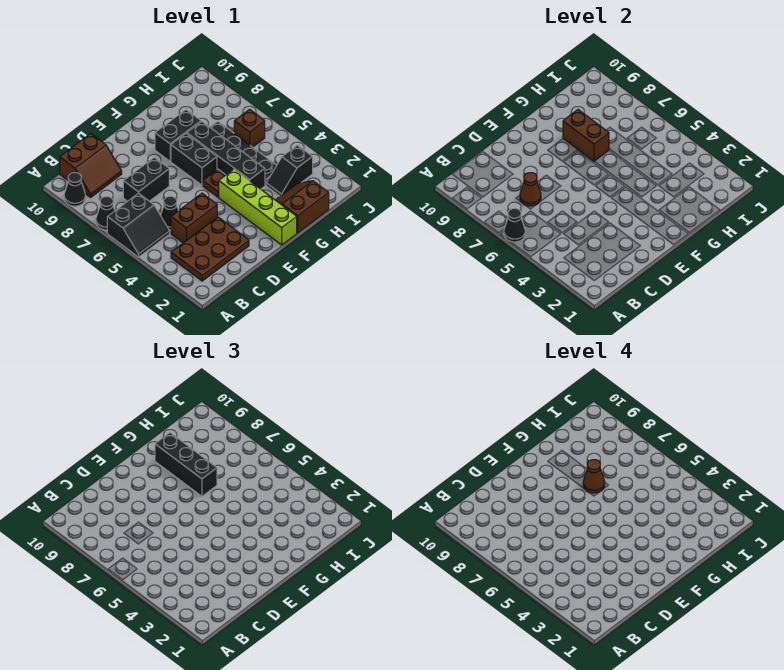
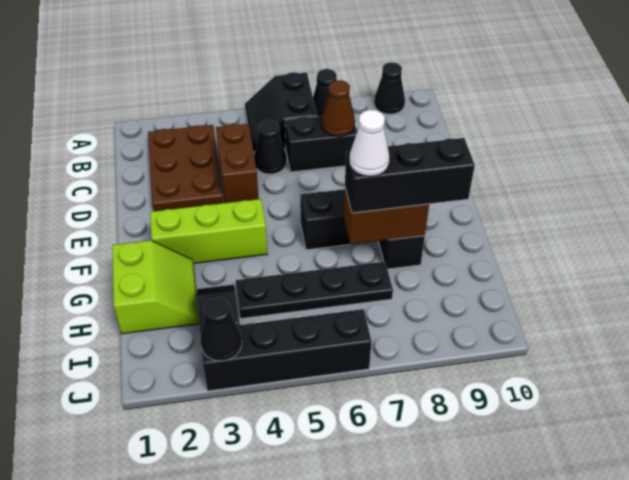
black cone A6 level 2 -> black cone J3 level 2
brown slope B9:C10 level 1 top 10 -> none
black brick C7:D7 level 1 -> black brick C6:C7 level 1
lime brick F1:F4 level 1 -> lime brick F2:F4 level 1
brown plate F5 level 1 -> none
brown slope G1:H2 level 1 top 1 -> lime slope G1:H2 level 1 top 1
black brick G4:G7 level 1 -> black brick J3:J6 level 1
brown cone G7 level 4 -> white cone G7 level 4
brown brick I6 level 1 -> none

